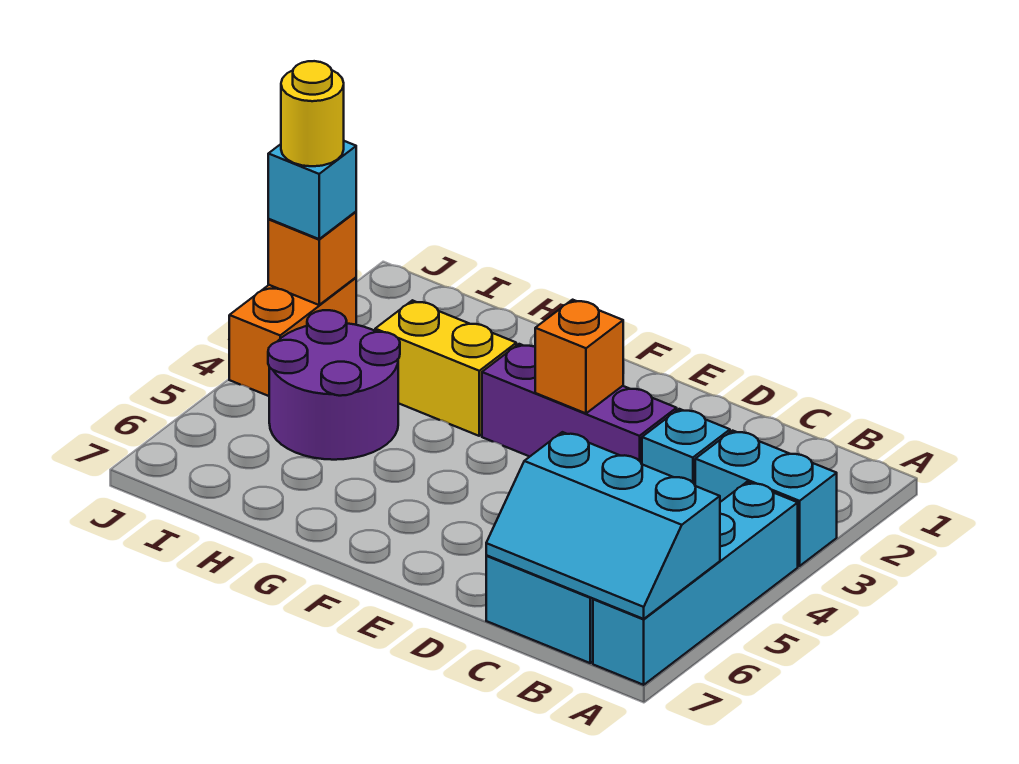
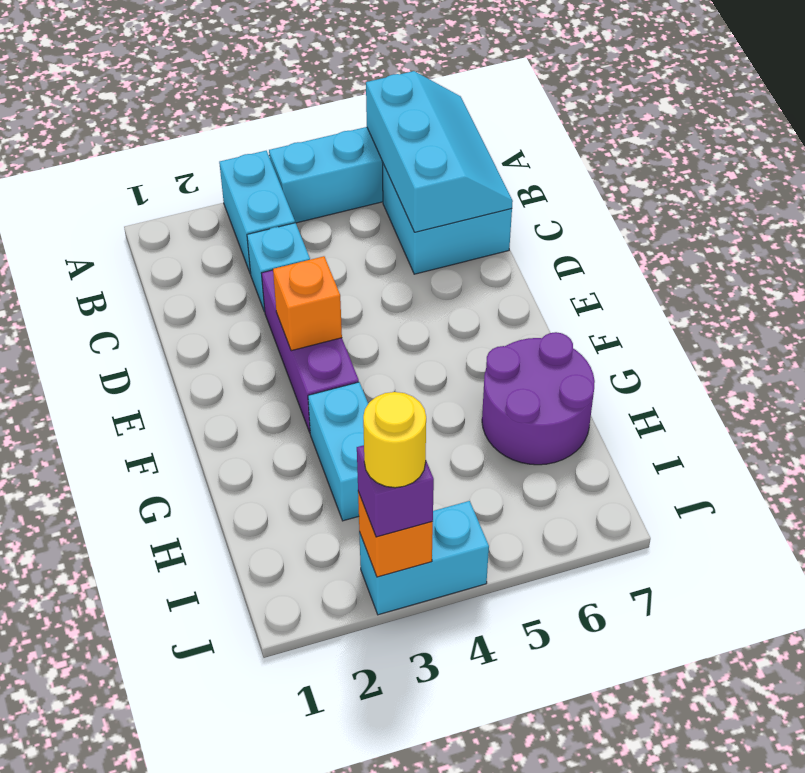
yellow brick G3:H3 level 1 -> cyan brick G3:H3 level 1
purple round brick H4:I5 level 1 -> purple round brick G6:H7 level 1
orange brick J3:J4 level 1 -> cyan brick J3:J4 level 1
cyan brick J3 level 3 -> purple brick J3 level 3

